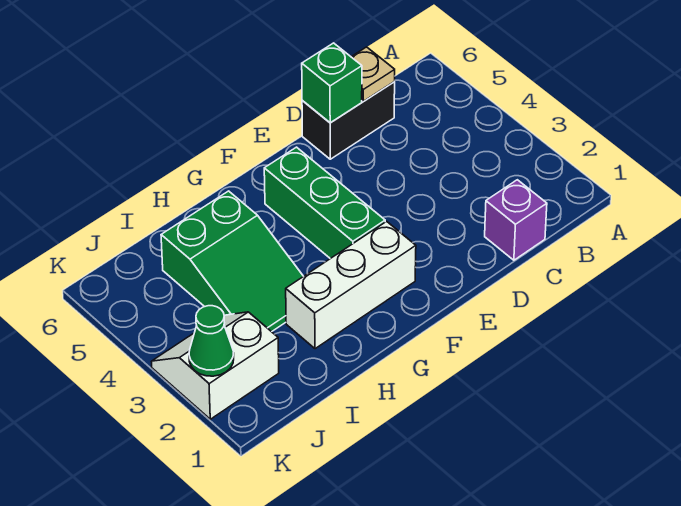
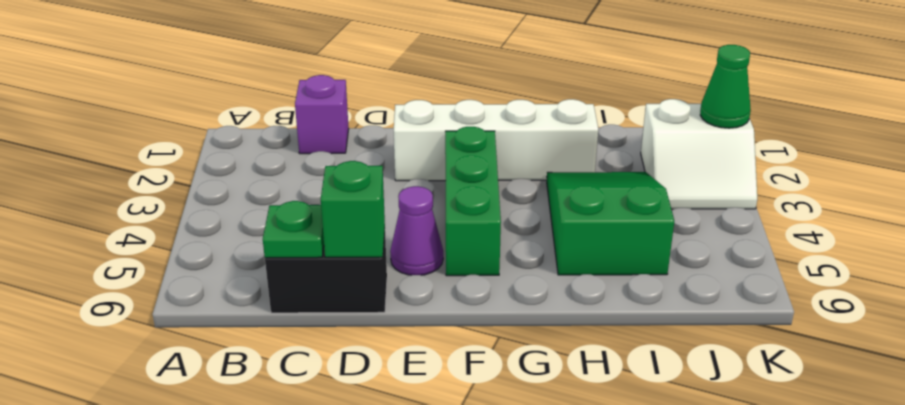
tan plate C6 level 2 -> green plate C6 level 2
none -> purple cone E5 level 1
white brick F2:H2 level 1 -> white brick E2:H2 level 1

